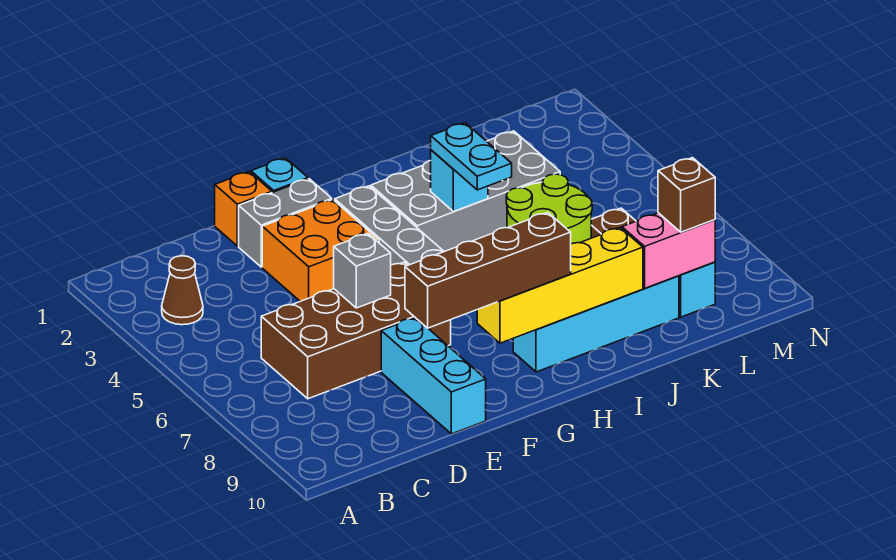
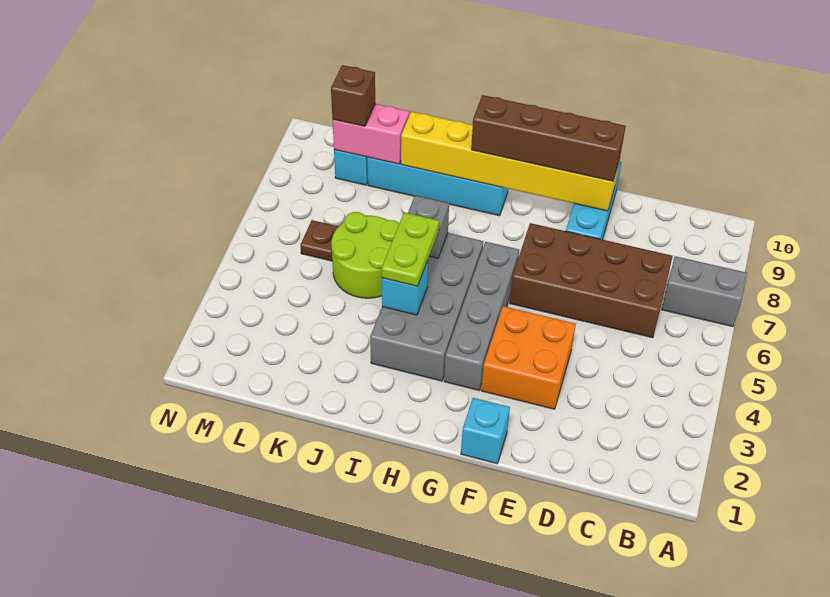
brown cone B3 level 1 -> none
orange brick E1 level 1 -> none
grey brick E2:F2 level 1 -> grey brick A7:B7 level 1
grey brick E6 level 2 -> grey brick I6 level 2
yellow brick G9:J9 level 2 -> yellow brick E9:J9 level 2
grey brick H3:K4 level 1 -> grey brick H3:I6 level 1
cyan plate I4:I5 level 3 -> lime plate I4:I5 level 3

